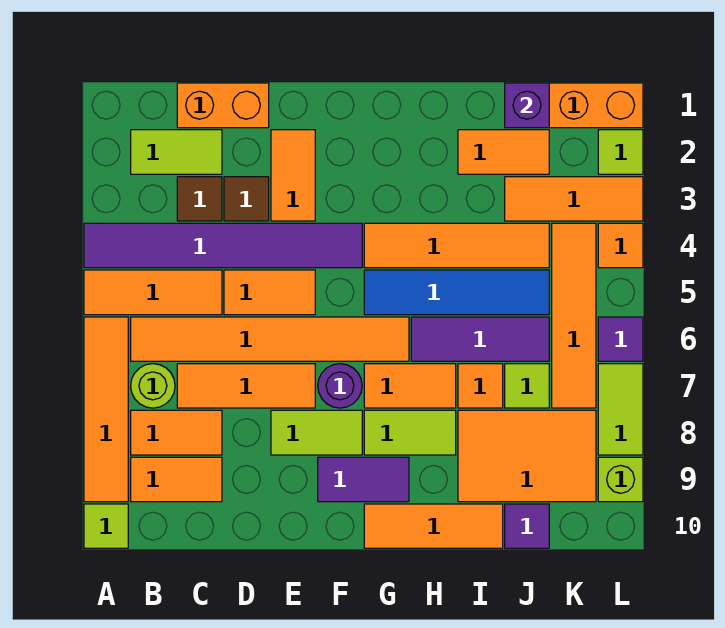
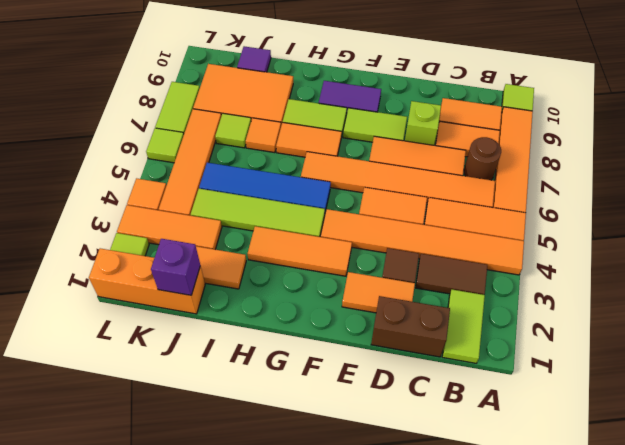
purple tile A4:F4 level 1 -> orange tile A4:F4 level 1
lime tile B2:C2 level 1 -> lime tile B1:B2 level 1
lime round brick B7 level 1 -> brown round brick B7 level 1
orange brick C1:D1 level 1 -> brown brick C1:D1 level 1
brown tile C3 level 1 -> brown tile B3:C3 level 1
orange tile E2:E3 level 1 -> orange tile D2:E2 level 1
purple round brick F7 level 1 -> none
orange tile G4:J4 level 1 -> lime tile G4:J4 level 1
orange tile G10:I10 level 1 -> orange tile F3:H3 level 1
purple tile H6:J6 level 1 -> none
purple tile L6 level 1 -> lime tile L6 level 1
lime brick L9 level 1 -> lime brick D8 level 1

